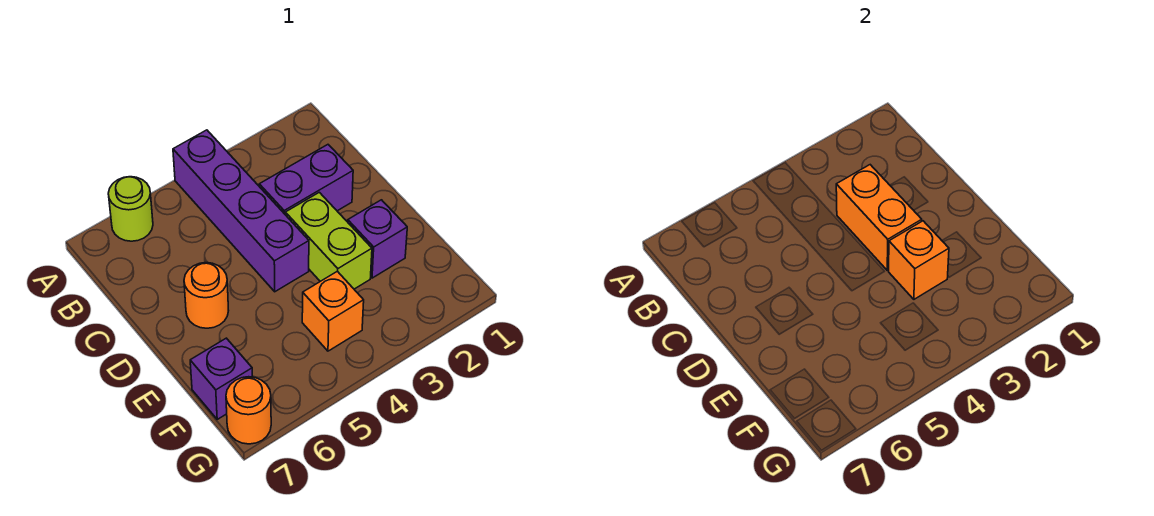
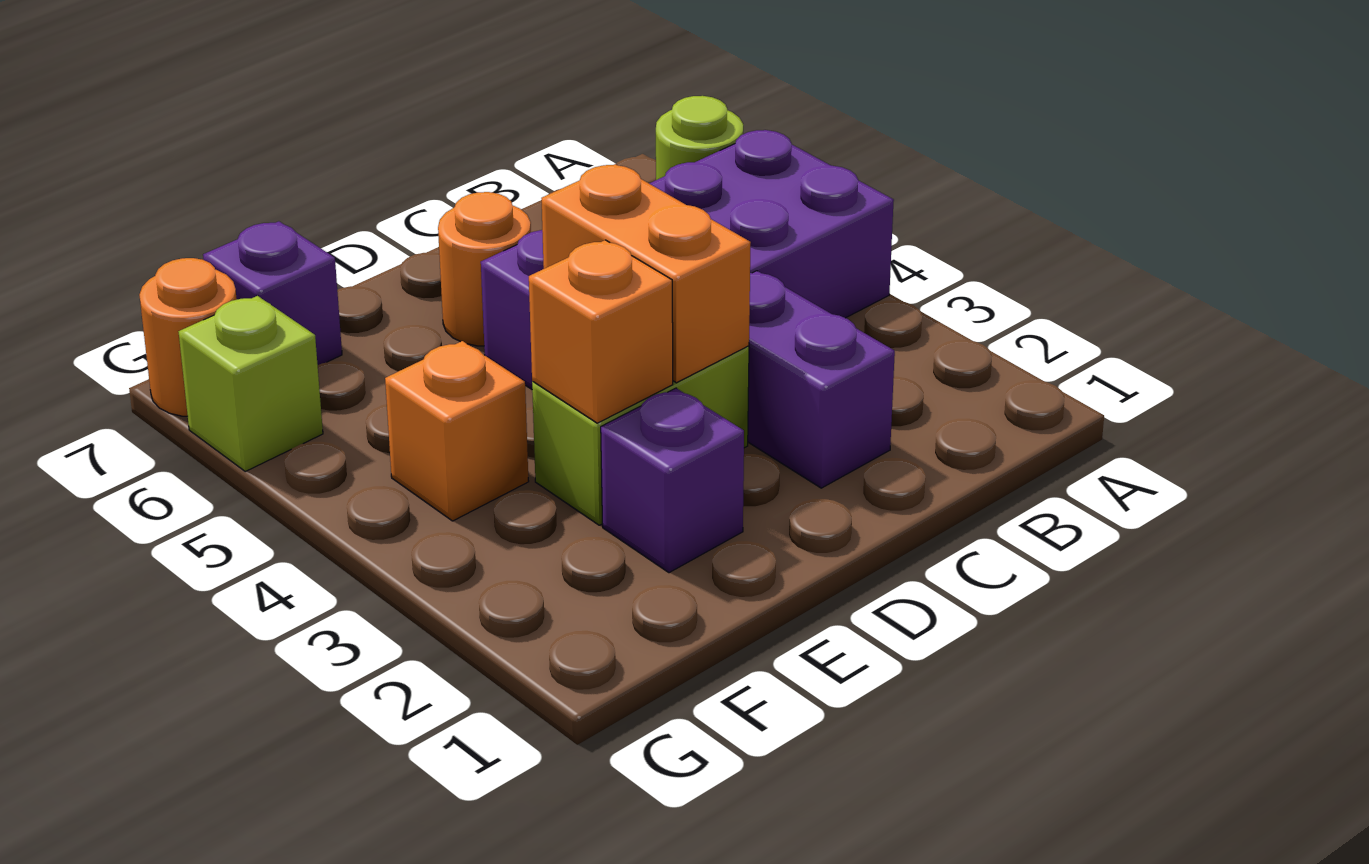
purple brick A4:D4 level 1 -> purple brick A4:D5 level 1
orange brick C3:D3 level 2 -> orange brick D3:D4 level 2
none -> lime brick G6 level 1

